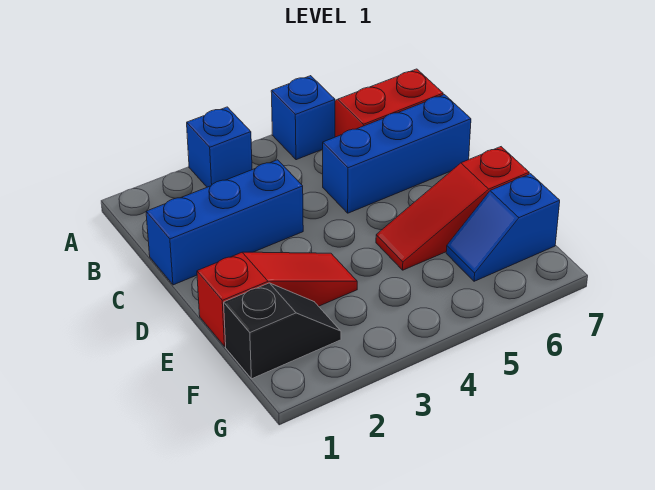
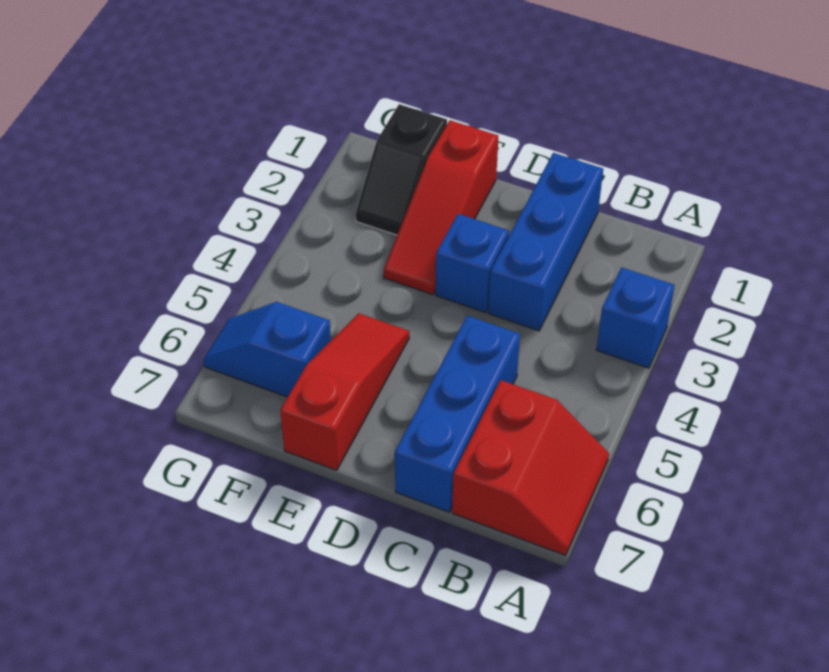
blue brick A5 level 1 -> blue brick D3 level 1
blue slope F6:F7 level 1 top 7 -> blue slope F6:G6 level 1 top F

